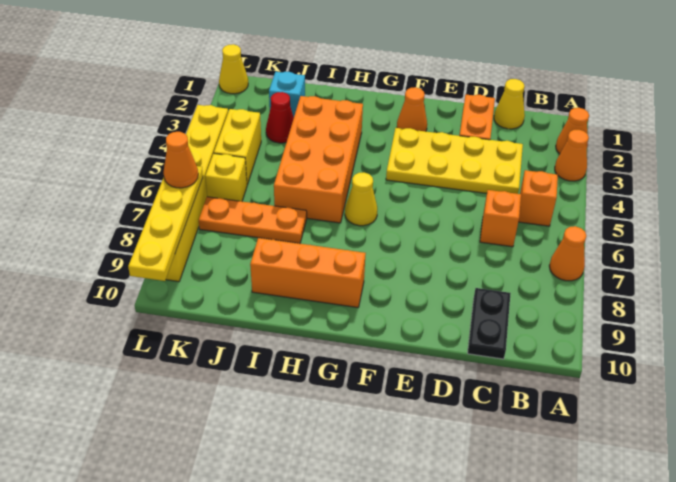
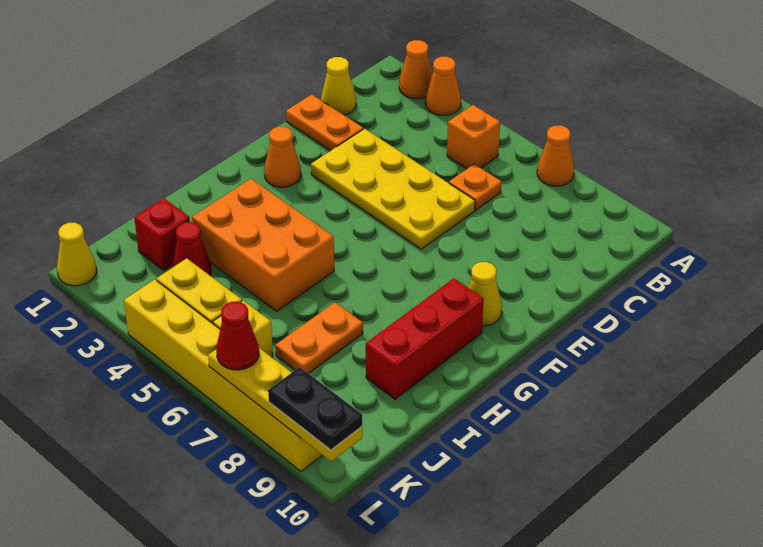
yellow plate C3:F4 level 1 -> yellow plate D3:E6 level 1
orange brick C6 level 1 -> orange plate C6 level 1
black plate C9:C10 level 1 -> black plate L9:L10 level 3
yellow cone G6 level 1 -> yellow cone F9 level 1
orange brick G9:I9 level 1 -> red brick G9:I9 level 1
orange brick H3:I6 level 1 -> orange brick H3:I5 level 1
orange plate I7:K7 level 1 -> orange plate I7:J7 level 1
cyan brick J2 level 1 -> red brick J2 level 1
orange cone L7 level 3 -> red cone L7 level 3

